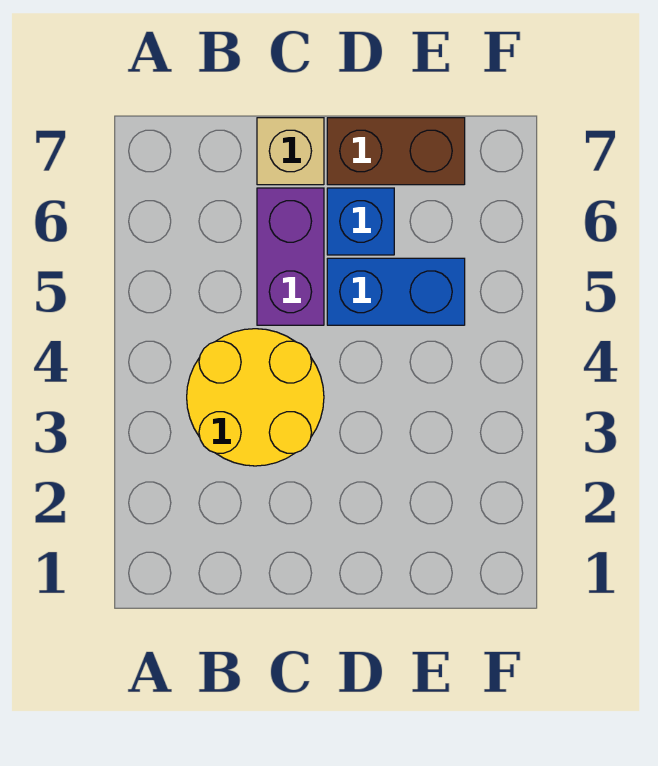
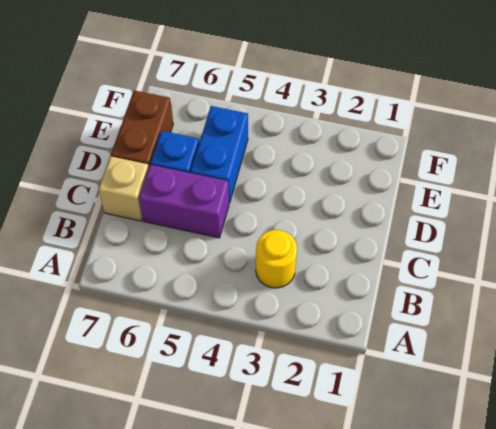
yellow round brick B3:C4 level 1 -> yellow round brick B3 level 1

